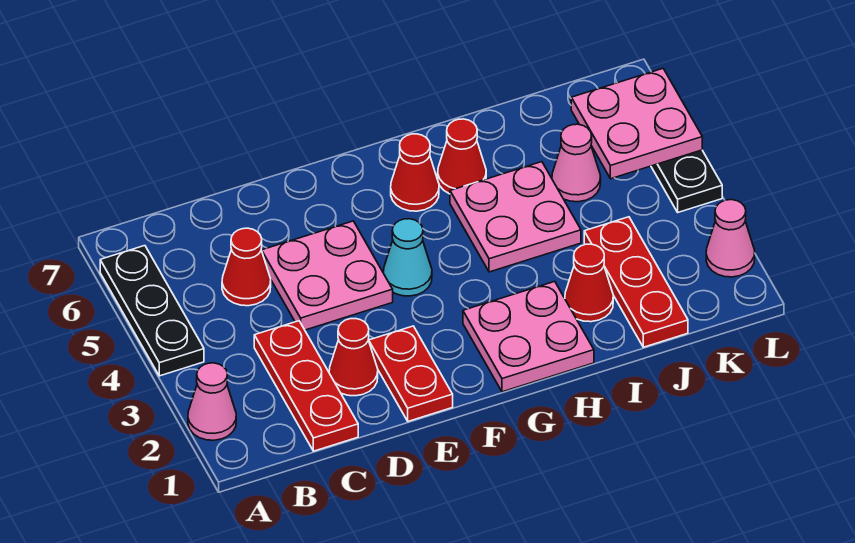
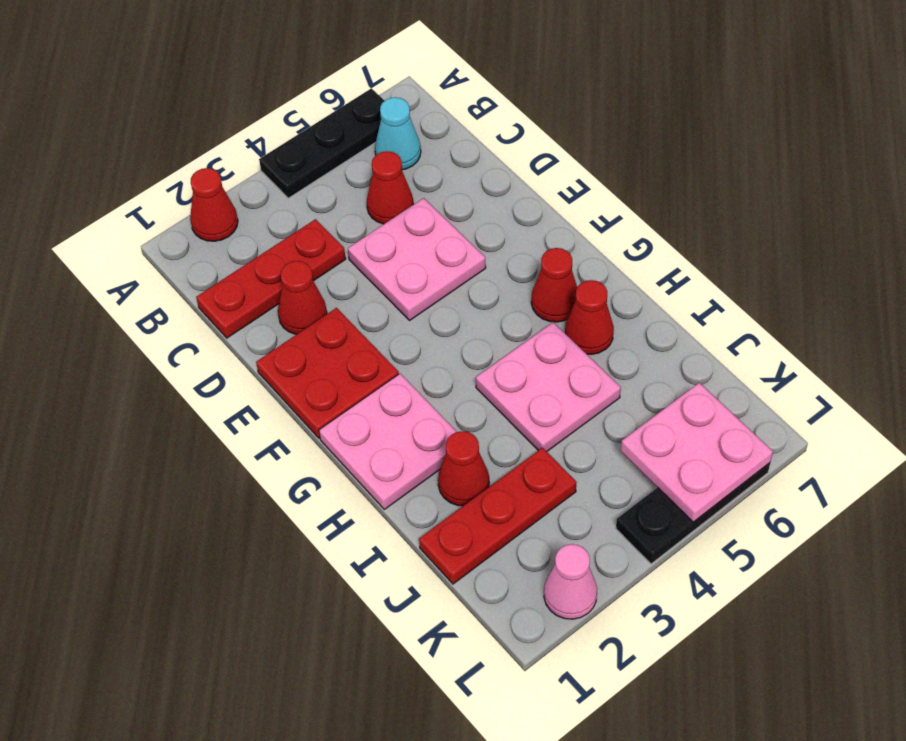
pink cone A2 level 1 -> red cone A2 level 1
red plate E1:E2 level 1 -> red plate E1:F2 level 1
cyan cone F4 level 1 -> cyan cone B6 level 1
pink cone J5 level 1 -> none

